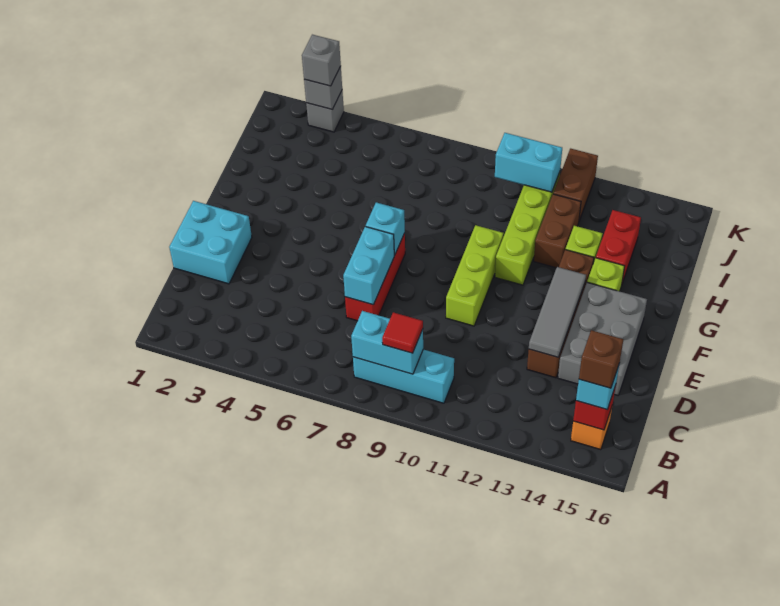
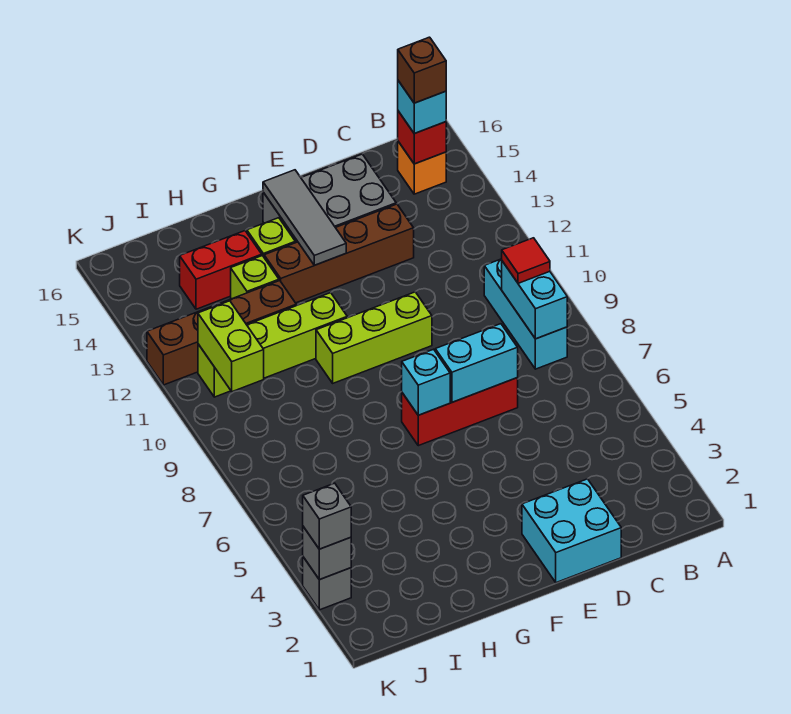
grey tile D13:F13 level 2 -> grey tile F13:F15 level 2
cyan brick J10:J11 level 2 -> lime brick J10:J11 level 2

